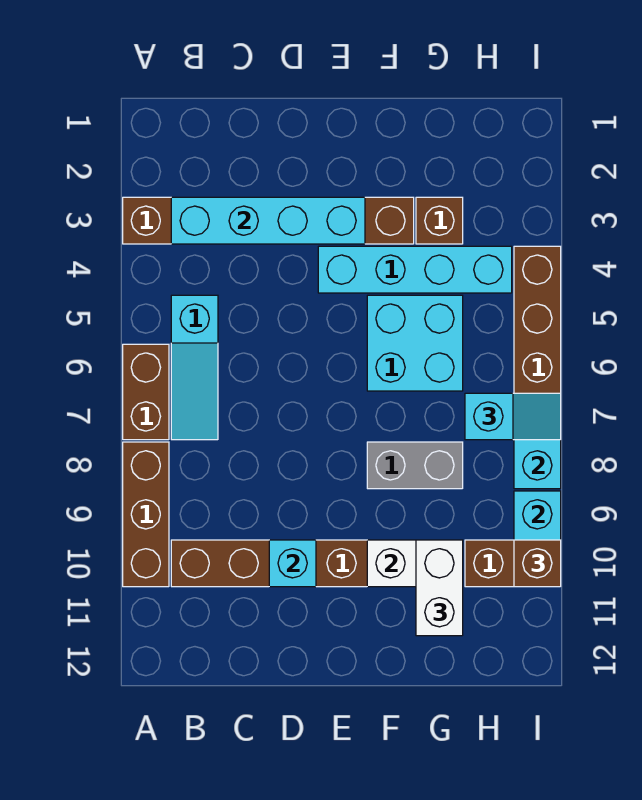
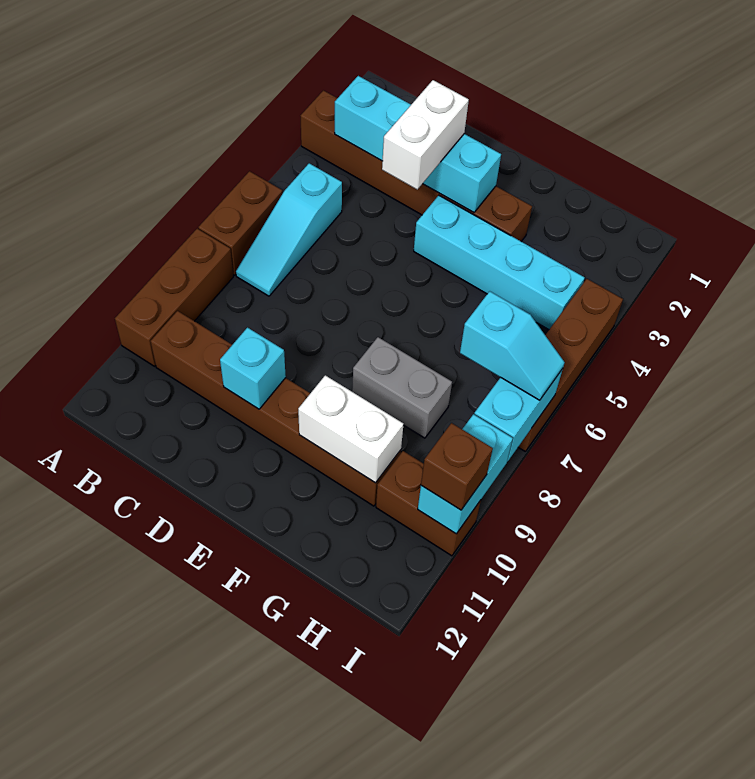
cyan brick F5:G6 level 1 -> none
brown brick G3 level 1 -> none
white brick G10:G11 level 3 -> white brick D3:D4 level 3

